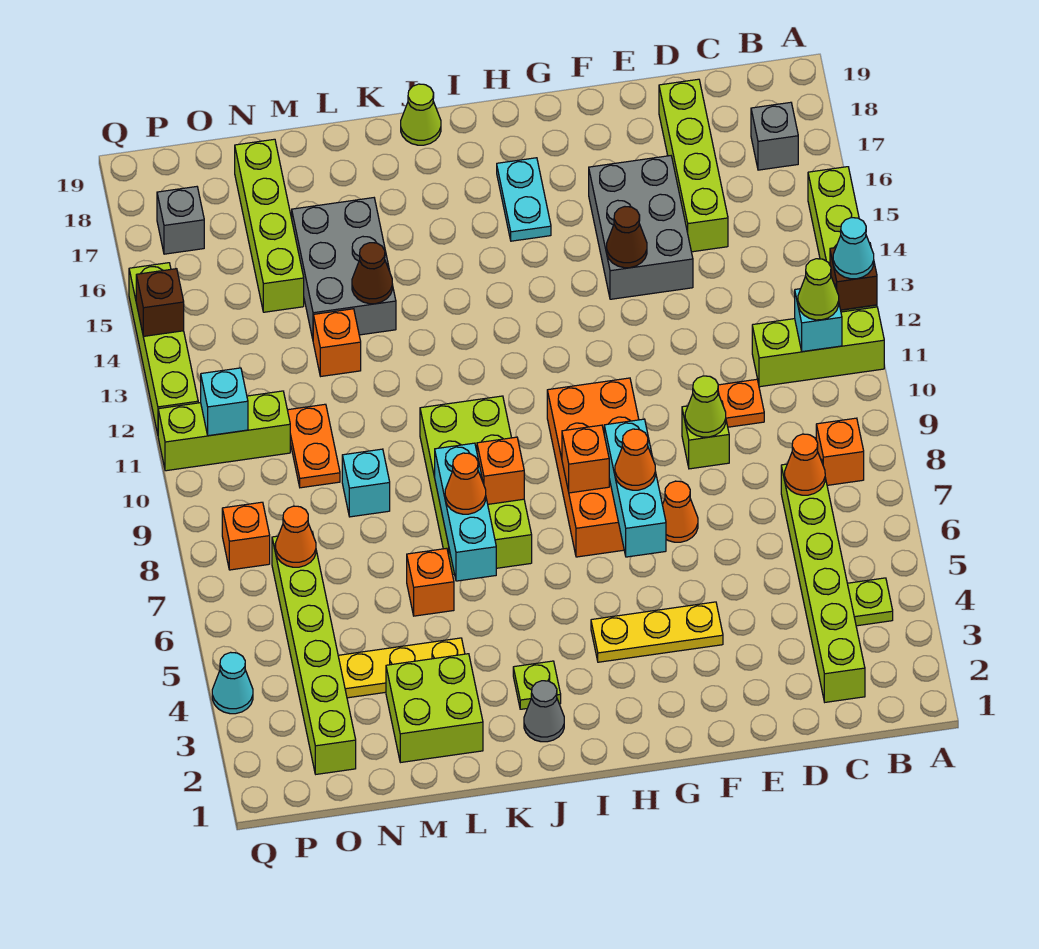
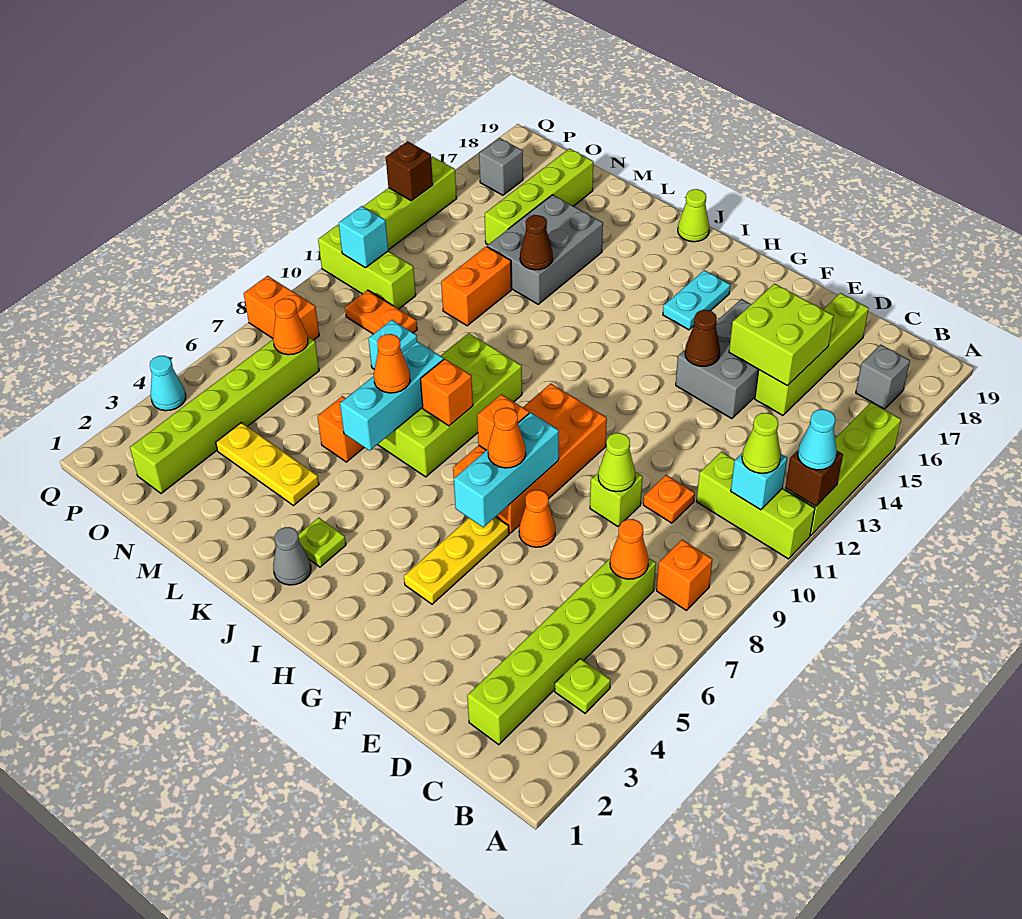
yellow plate F4:H4 level 1 -> yellow plate G4:G6 level 1
lime brick L2:M3 level 1 -> lime brick D15:E16 level 2
orange brick M13 level 1 -> orange brick M12:M13 level 1
orange plate N10:N11 level 1 -> orange plate N10:O10 level 1
orange brick P8 level 1 -> orange brick P8:Q8 level 1

